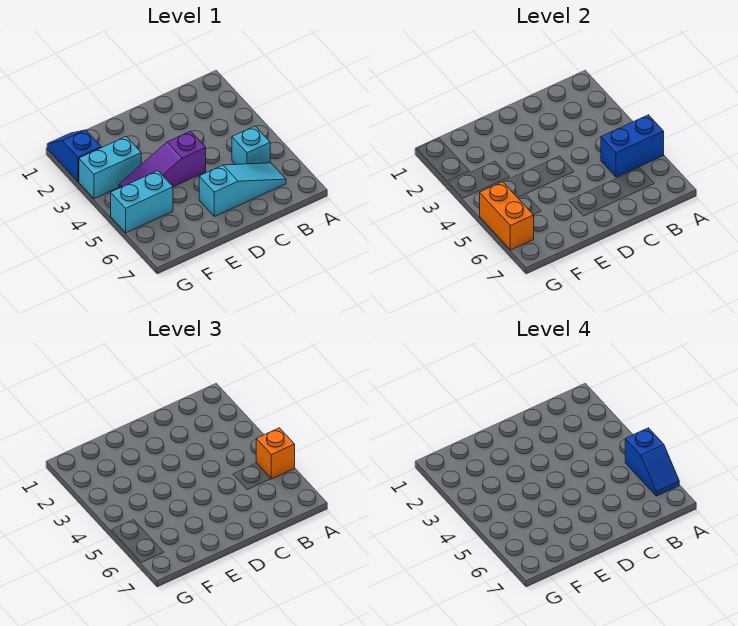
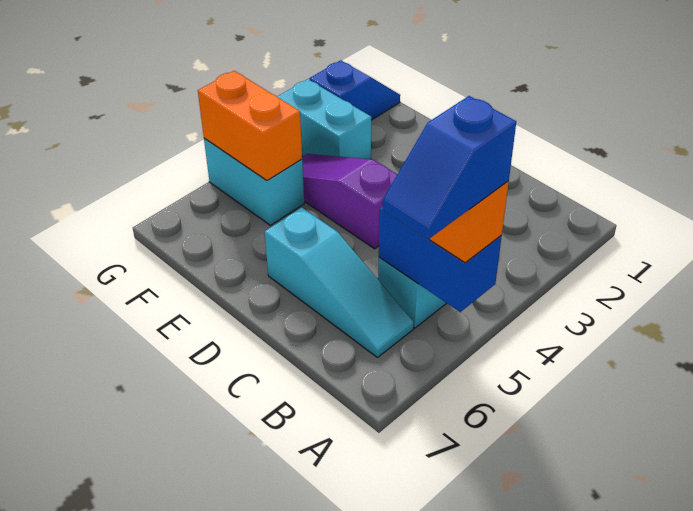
orange brick G5:G6 level 2 -> orange brick F5:G5 level 2

